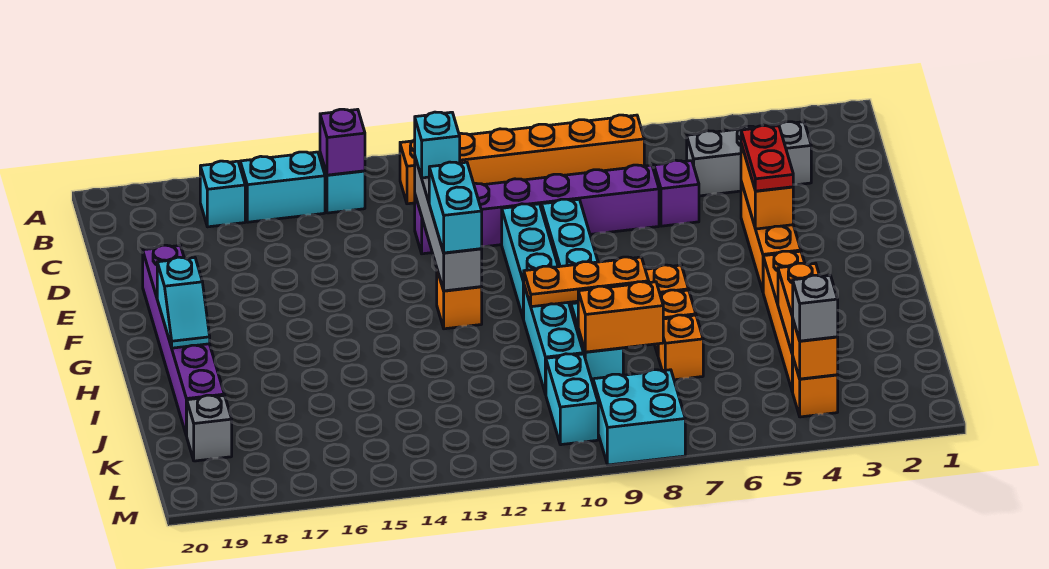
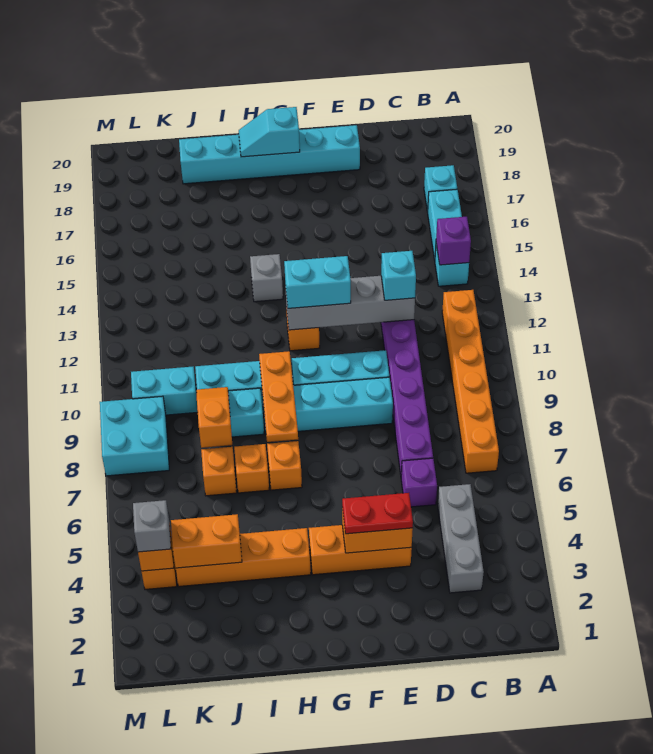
purple brick E19:J19 level 1 -> cyan brick E19:J19 level 1
orange brick J8:J9 level 2 -> orange slope J8:J9 level 2 top 8
grey brick K19 level 1 -> grey brick H14 level 1

